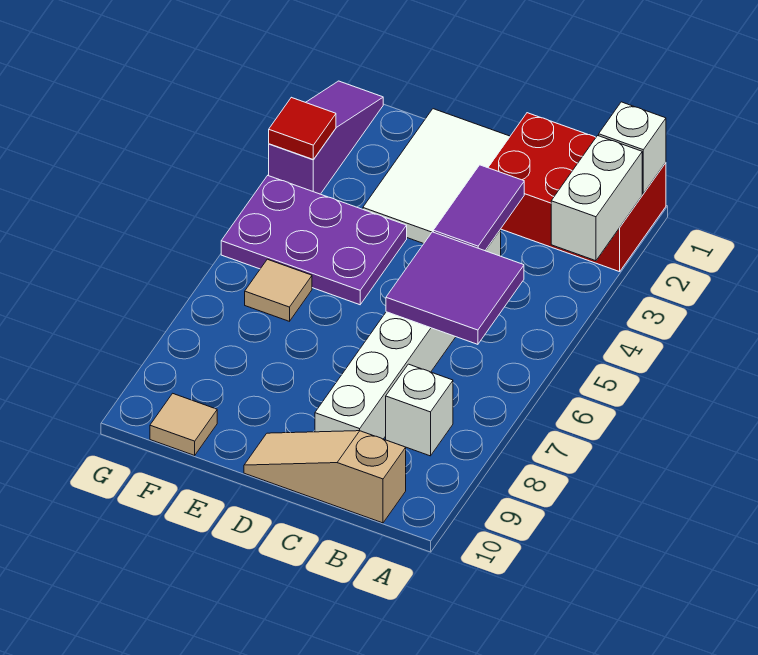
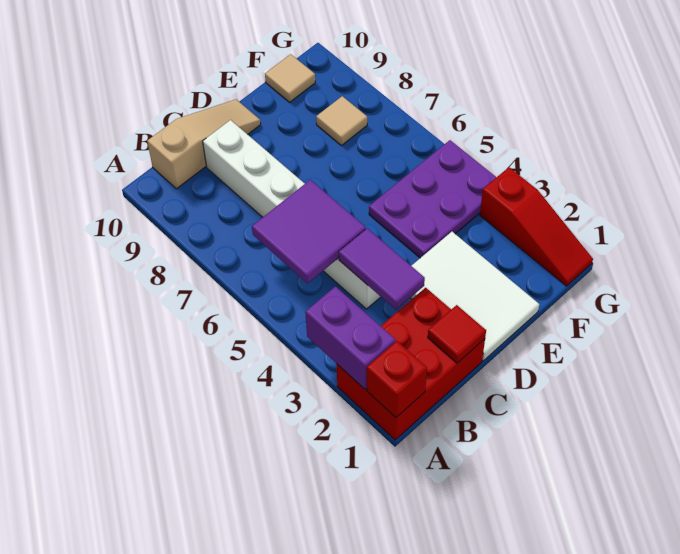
white brick A1 level 2 -> red brick A1 level 2
white brick A2:A3 level 2 -> purple brick A2:A3 level 2
white brick B8 level 1 -> none
tan tile F6 level 1 -> tan tile F8 level 1
purple slope G1:G3 level 1 top 3 -> red slope G1:G3 level 1 top 3
red tile G3 level 2 -> red tile C1 level 2

